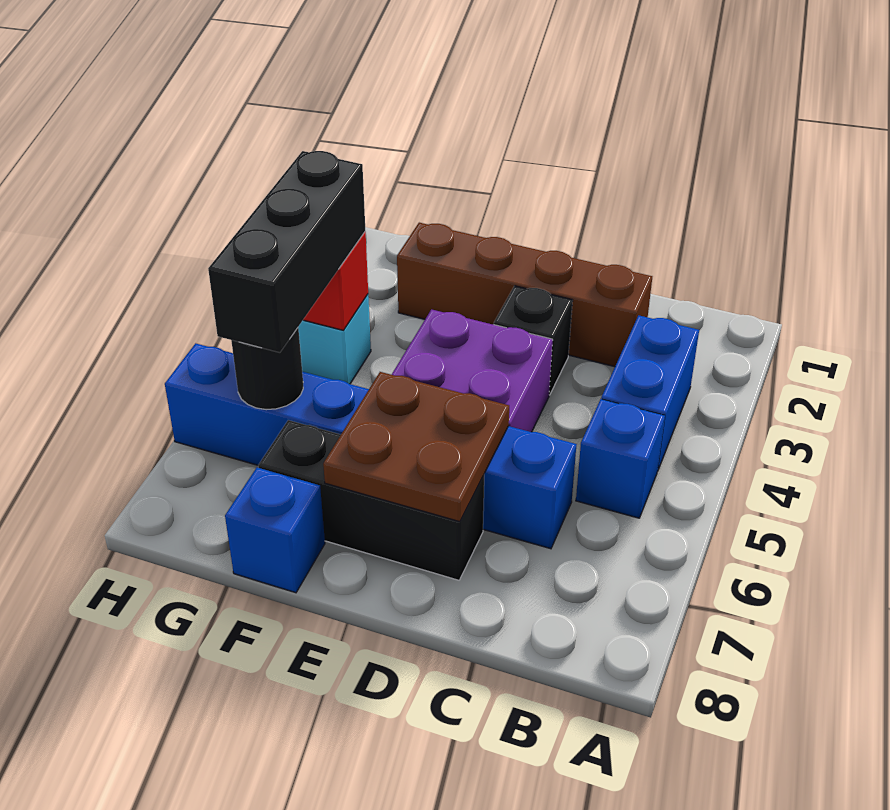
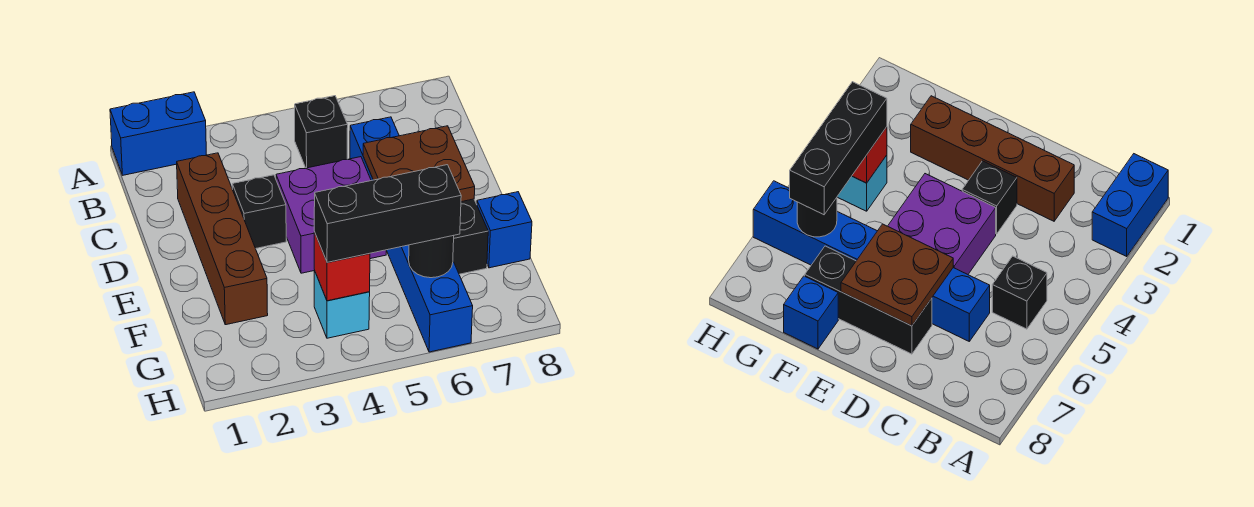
blue brick B3:B4 level 1 -> blue brick A1:A2 level 1
blue brick B5 level 1 -> black brick B5 level 1

